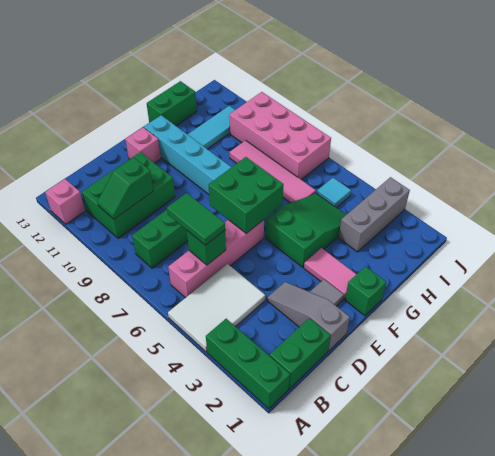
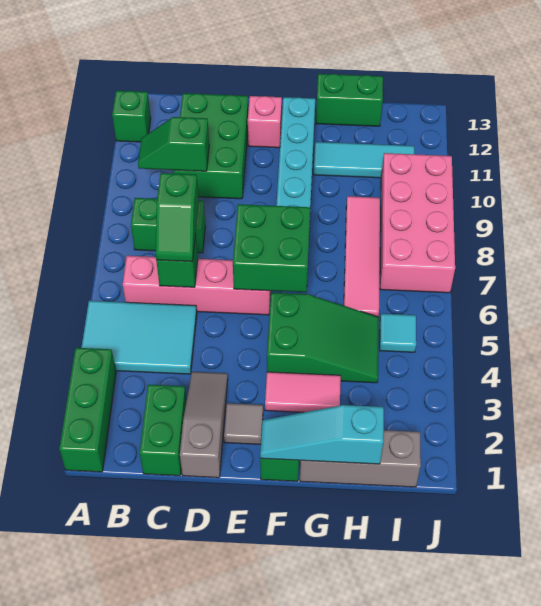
white tile A4:C5 level 1 -> cyan tile A4:C5 level 1
pink brick A12 level 1 -> green brick A12 level 1
green brick B1:C1 level 1 -> green brick C1:C2 level 1
green brick B10:D11 level 1 -> green brick C10:D12 level 1
green tile C6:C7 level 3 -> green slope C6:C7 level 3 top 7
none -> cyan slope F1:H1 level 2 top H
pink tile F2:F3 level 1 -> pink tile F3:G3 level 1
grey brick H3:J3 level 1 -> grey brick G1:I1 level 1

